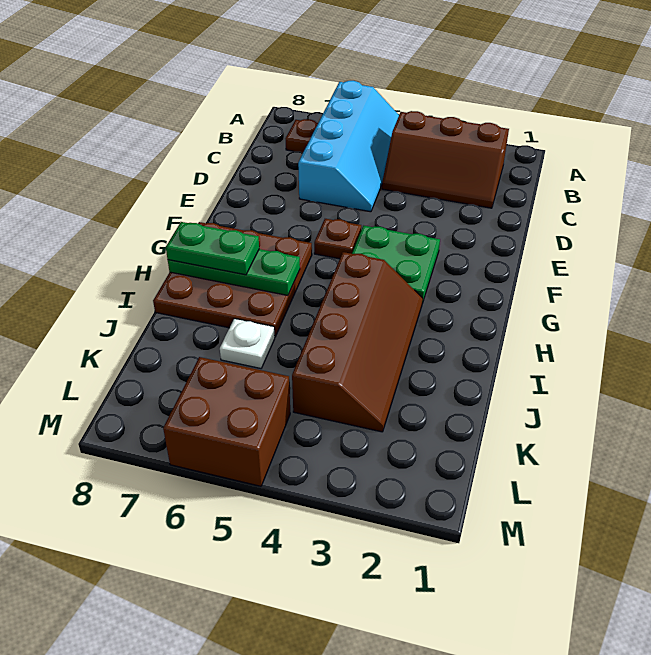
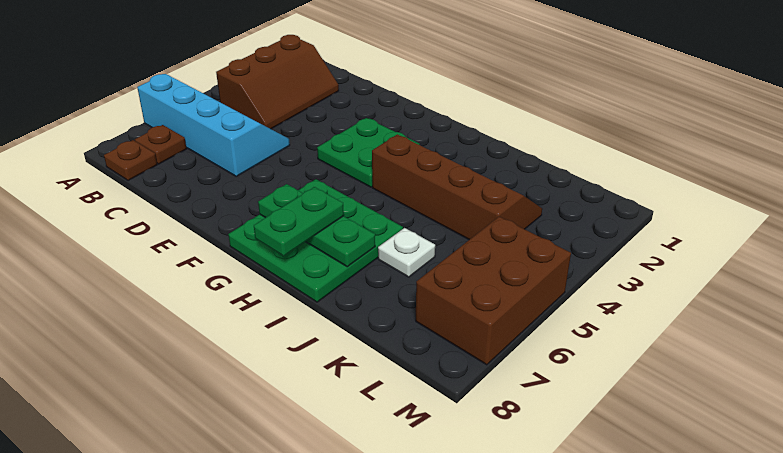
brown plate F5 level 1 -> brown plate B8 level 1
brown plate G6:I8 level 1 -> green plate G6:I8 level 1
green plate H6:H8 level 2 -> green plate G7:I7 level 2
brown brick L5:M6 level 1 -> brown brick L5:M7 level 1

